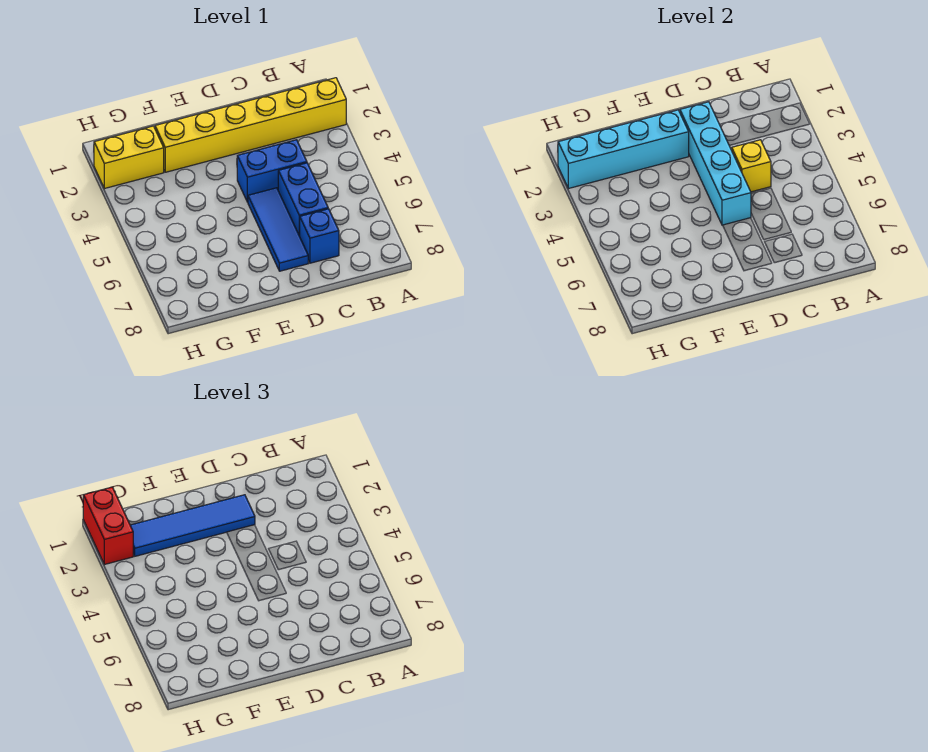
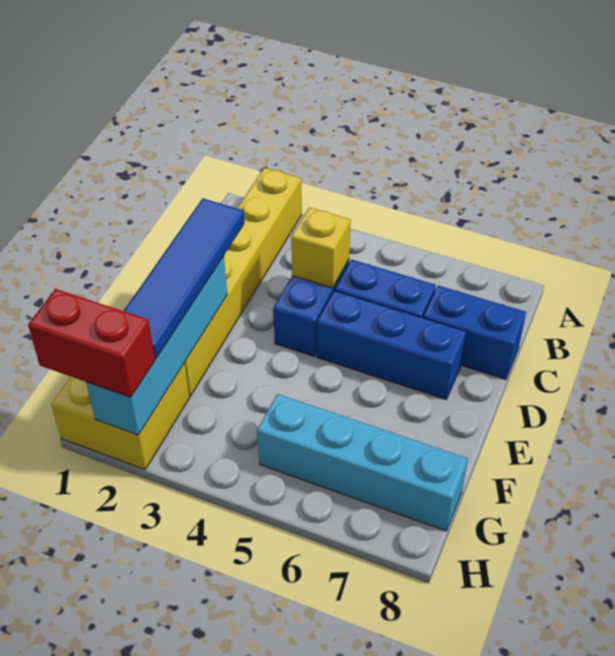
blue brick C7 level 1 -> blue brick C7:C8 level 1
cyan brick D2:D5 level 2 -> cyan brick G5:G8 level 1
blue tile D5:D7 level 1 -> blue brick D5:D7 level 1
yellow brick G2:H2 level 1 -> yellow brick G1:H2 level 1

